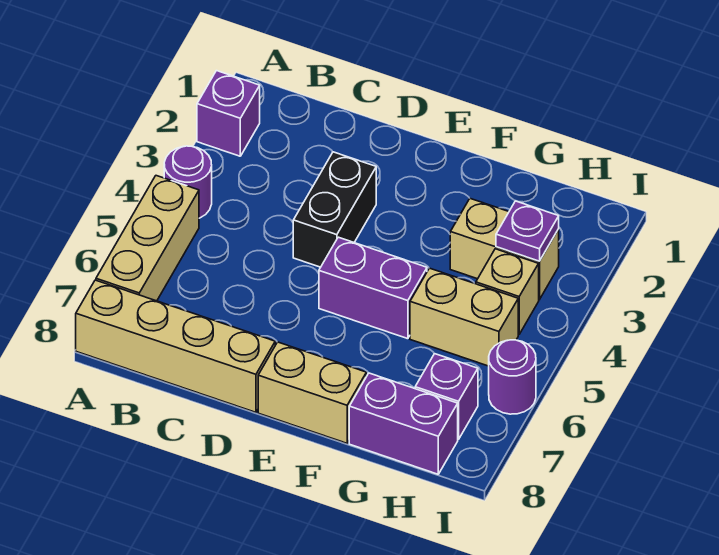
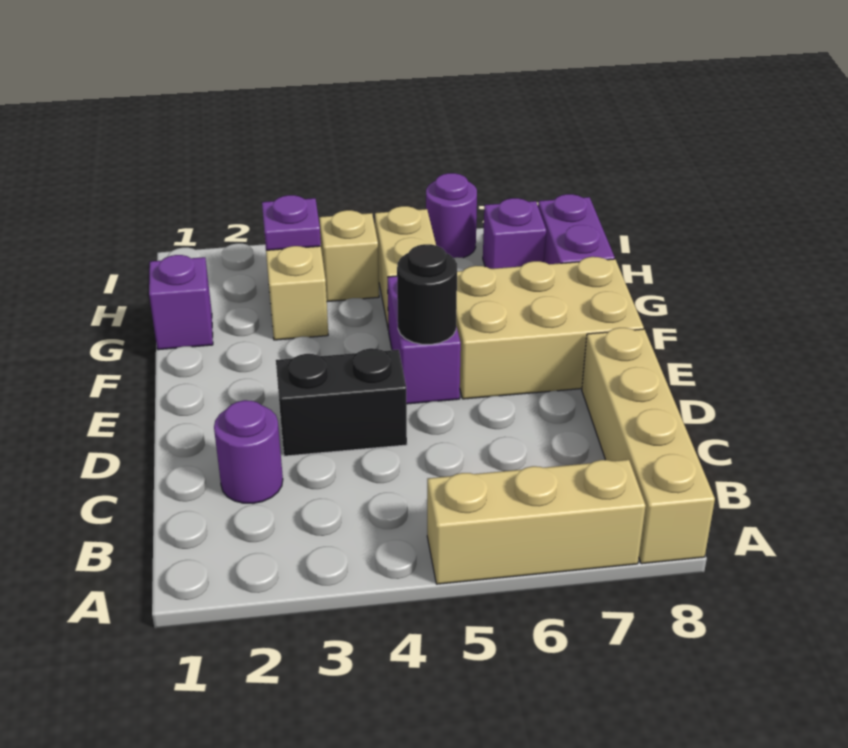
purple brick A2 level 1 -> purple brick G1 level 1
purple round brick A4 level 1 -> purple round brick C2 level 1
none -> black round brick E5 level 2
tan brick E8:F8 level 1 -> tan brick E6:F8 level 1

